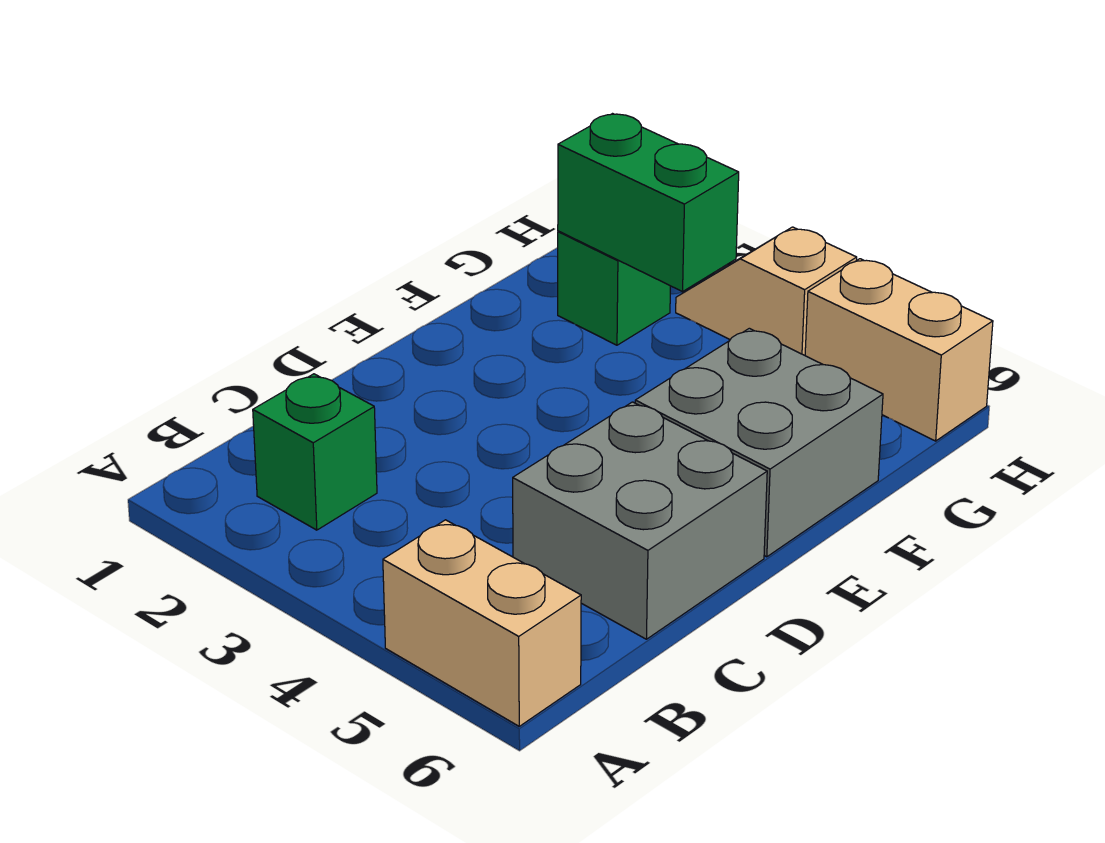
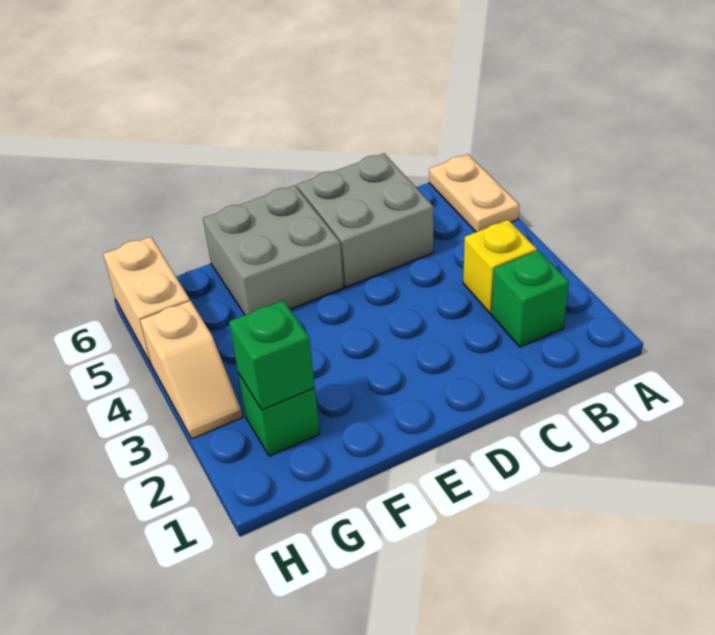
tan brick A5:A6 level 1 -> tan plate A5:A6 level 1
none -> yellow brick B3 level 1
green brick G2:G3 level 2 -> green brick G2 level 2

